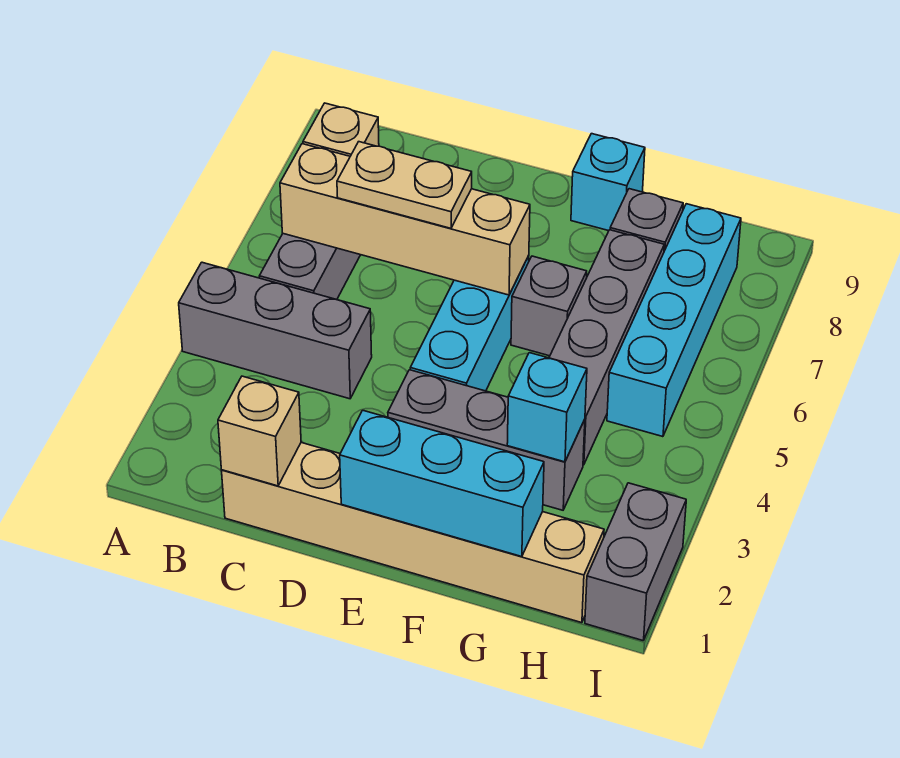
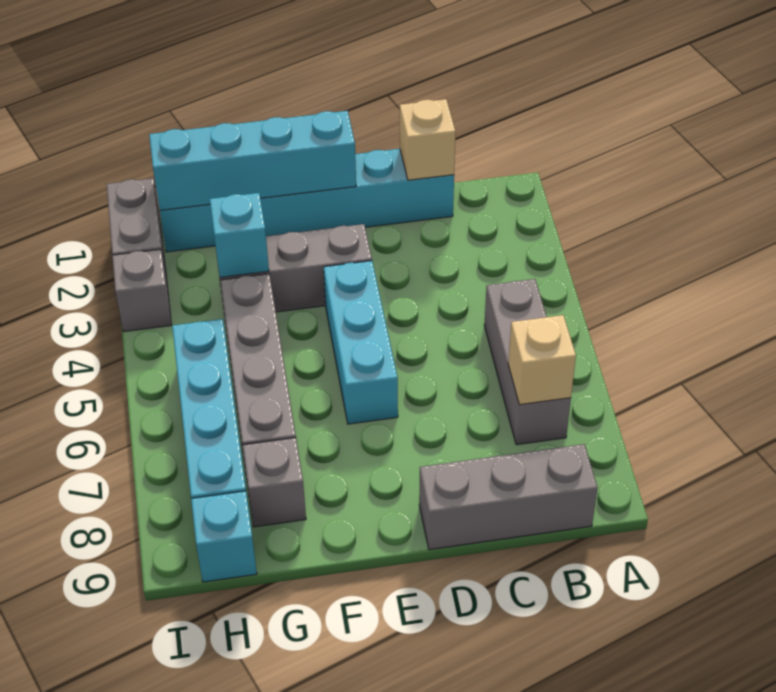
grey brick A4:C4 level 1 -> grey brick B9:D9 level 1
tan brick B6:E6 level 2 -> none
tan brick C1:H1 level 1 -> cyan brick C1:H1 level 1
tan plate C6:D6 level 3 -> none
cyan brick E1:G1 level 2 -> cyan brick E1:H1 level 2
grey brick F6 level 1 -> grey brick I3 level 1
cyan brick F9 level 1 -> cyan brick H9 level 1

